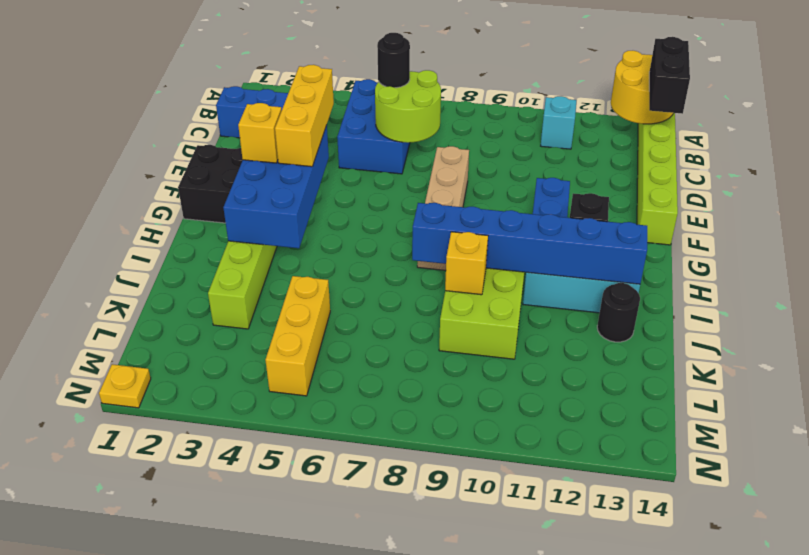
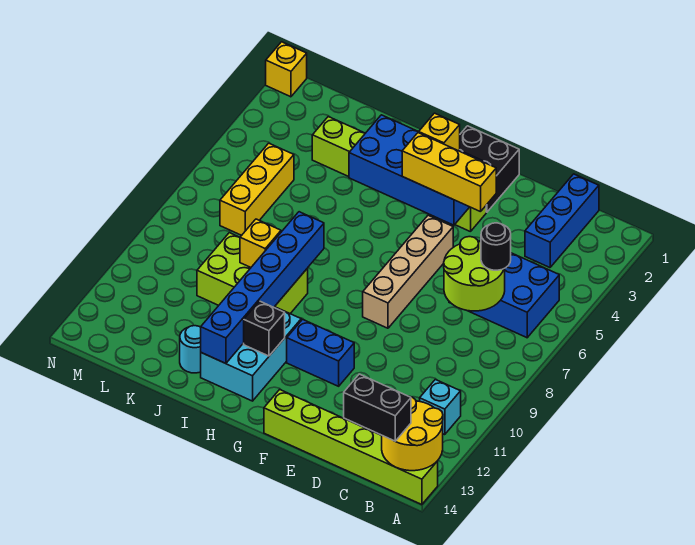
tan brick E8:H8 level 1 -> tan brick F5:F8 level 1
black round brick J13 level 1 -> cyan round brick J13 level 1
yellow brick K5:M5 level 1 -> yellow brick L5:L7 level 1
yellow plate N1 level 1 -> yellow brick N1 level 1

